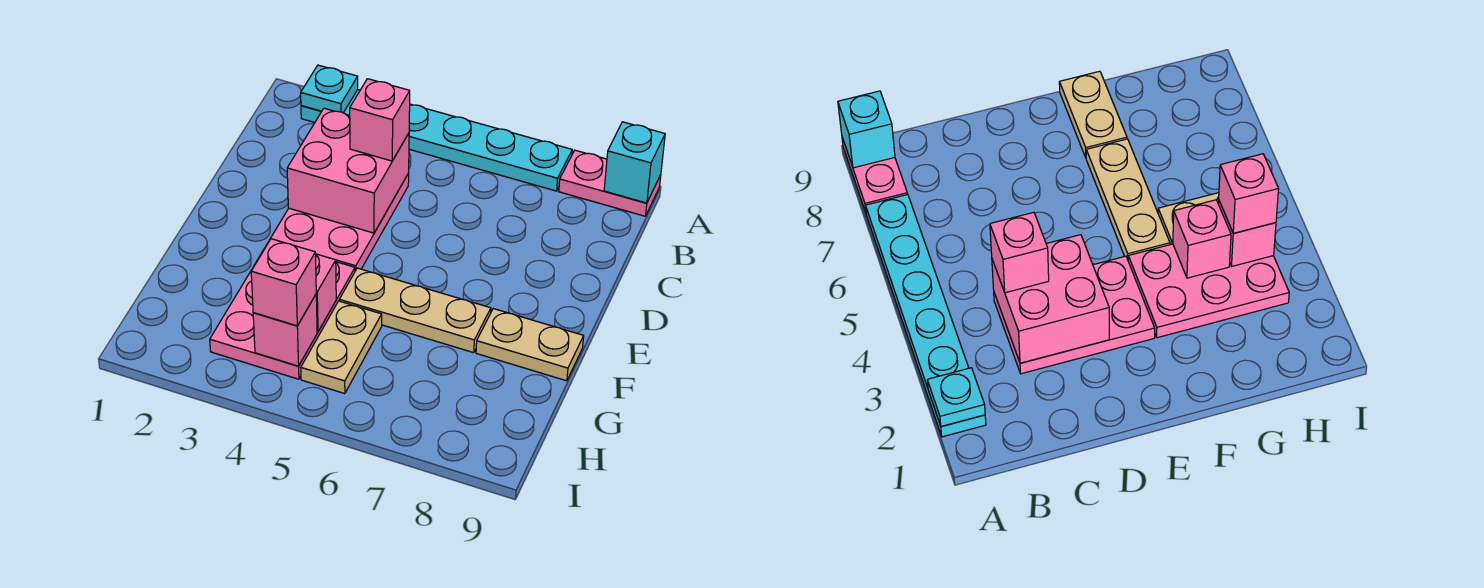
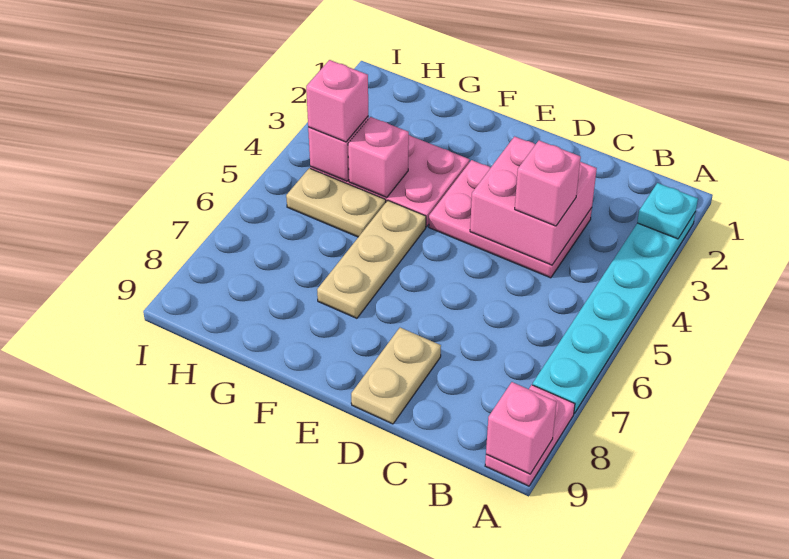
cyan brick A9 level 2 -> pink brick A9 level 2
tan plate F8:F9 level 1 -> tan plate D8:D9 level 1

